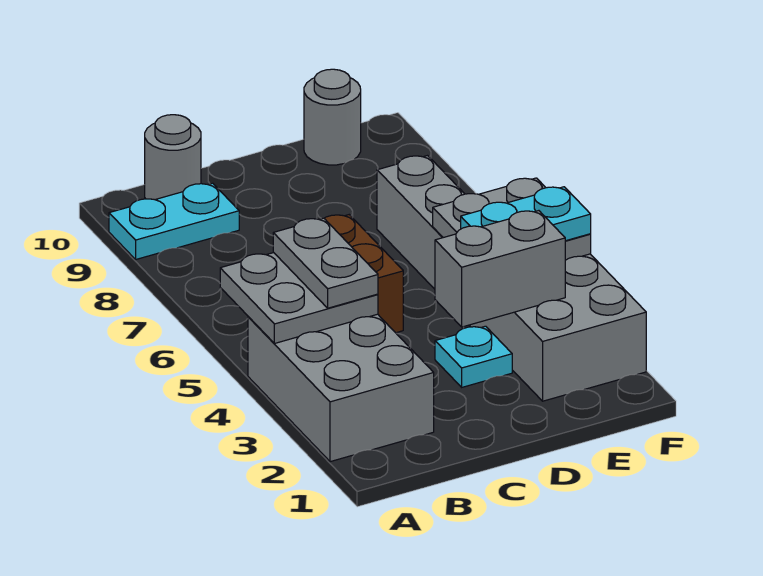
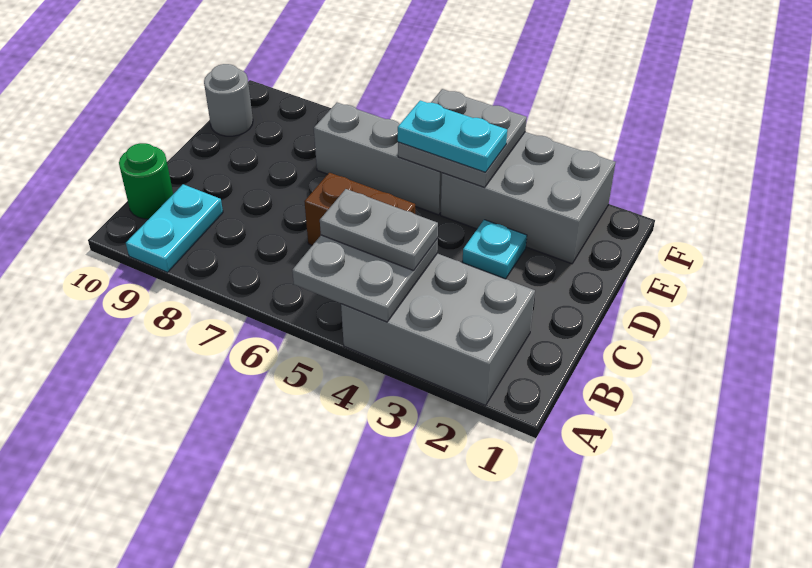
grey round brick B10 level 1 -> green round brick B10 level 1
grey brick D3:E3 level 2 -> none
cyan plate E4:F4 level 3 -> cyan plate E4:E5 level 3

